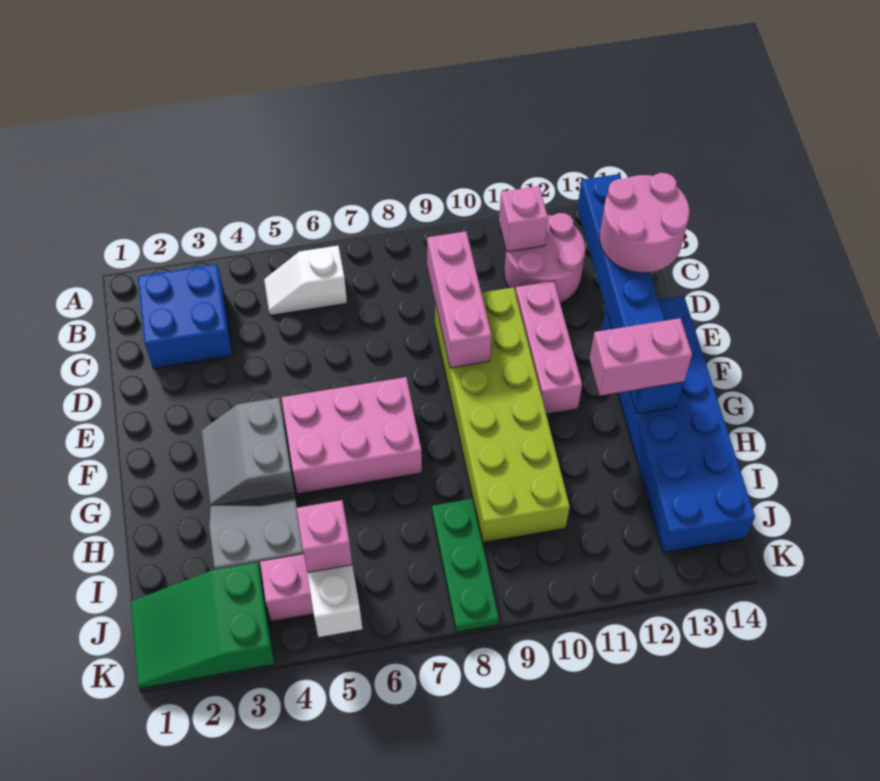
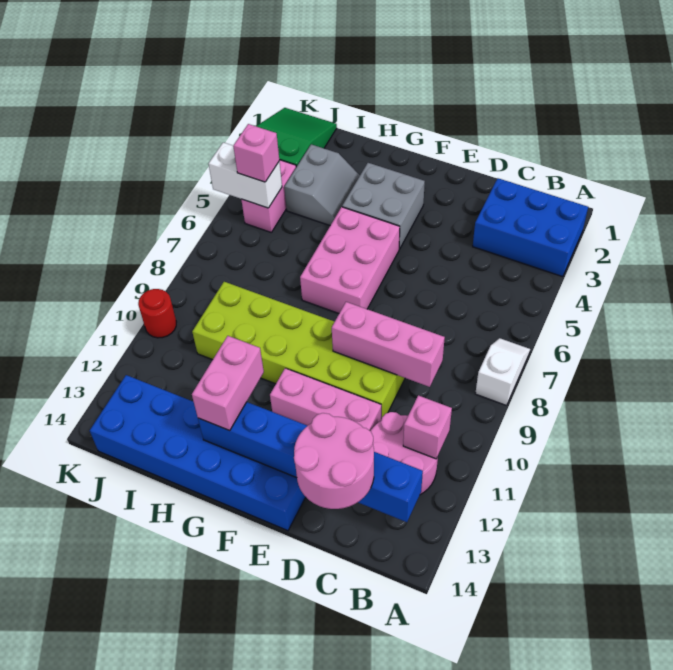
blue brick B2:C3 level 1 -> blue brick A2:C3 level 1
white slope B5:B6 level 1 top 6 -> white slope A7:A8 level 1 top 8
grey slope F3:G4 level 1 top 4 -> grey brick F3:G4 level 1
green plate I8:K8 level 1 -> none
none -> red round brick K10 level 1

